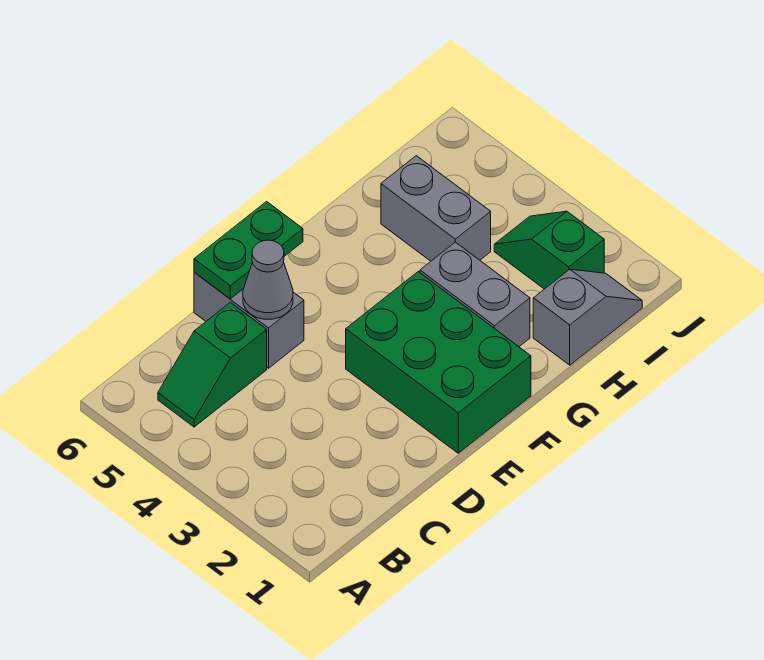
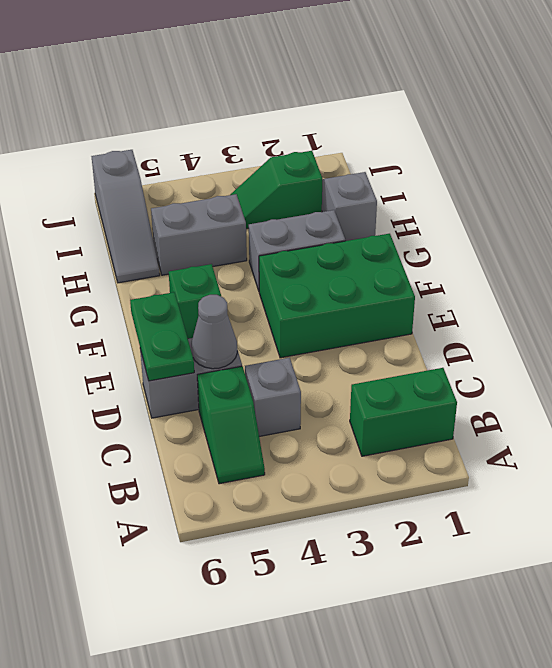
none -> green brick B1:B2 level 1
none -> grey brick C4 level 1
none -> green brick F5 level 1
none -> grey slope H6:J6 level 1 top J

